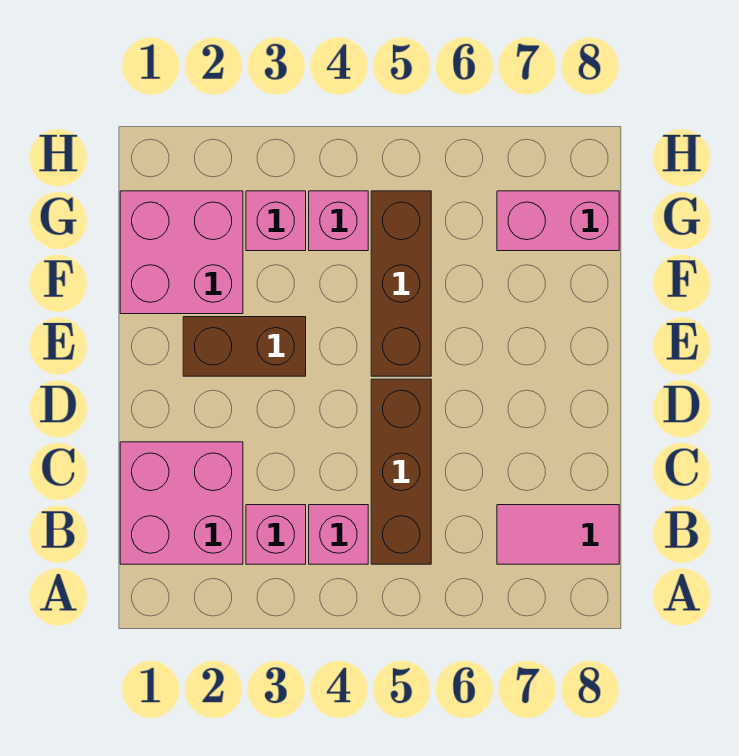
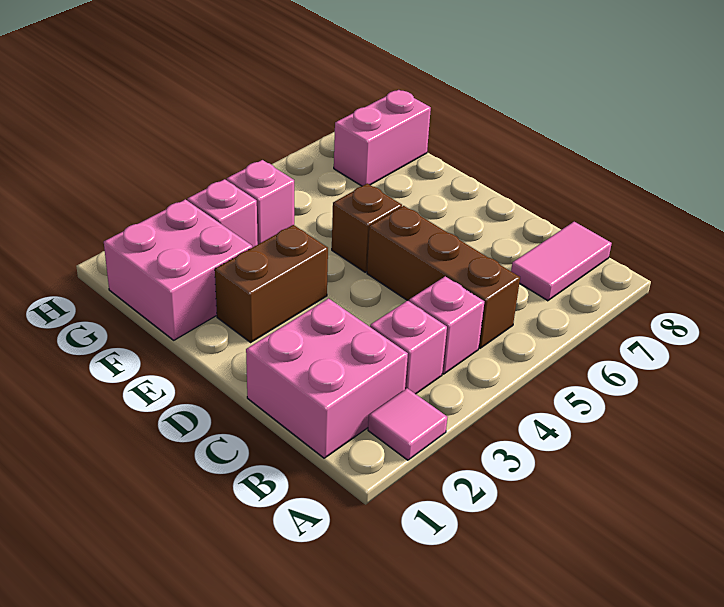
none -> pink tile A2 level 1
brown brick E5:G5 level 1 -> brown brick E5 level 1

